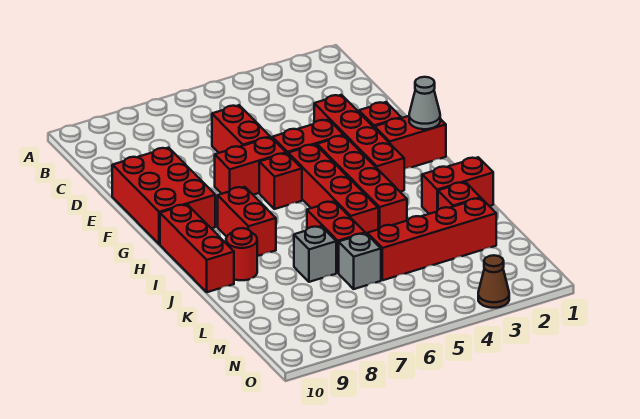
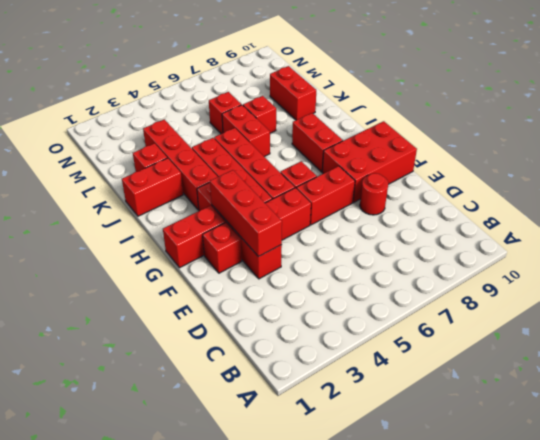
red brick D6:E6 level 1 -> red brick K9:L9 level 1
red brick E9:G10 level 1 -> red brick F8:G10 level 1
grey cone G1 level 2 -> none
red brick H10:J10 level 1 -> red brick E3:G3 level 2
red round brick J9 level 1 -> red round brick E8 level 1
grey brick K7 level 1 -> red brick K7 level 1
red brick L2:L5 level 1 -> red brick I3:L3 level 1
grey brick L6 level 1 -> red brick L6 level 1
brown cone O3 level 1 -> none

